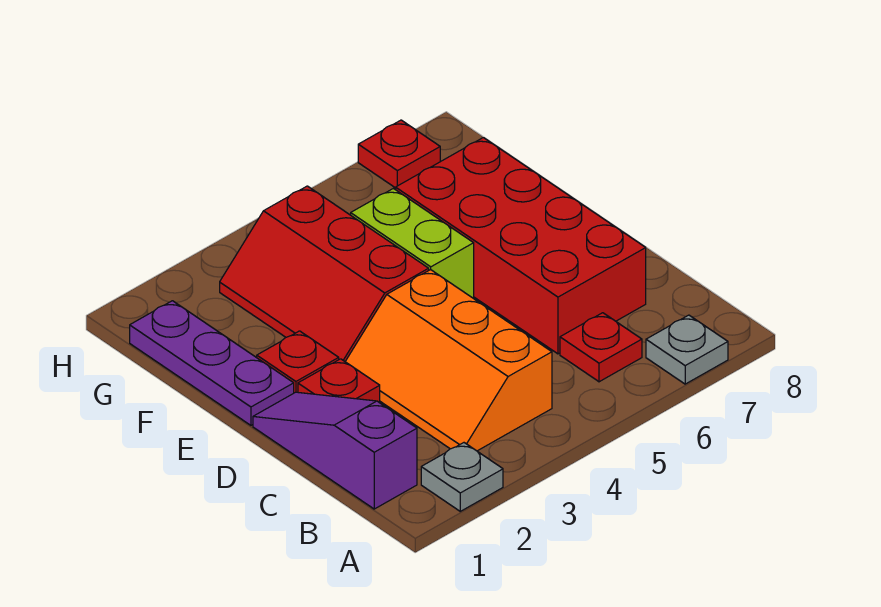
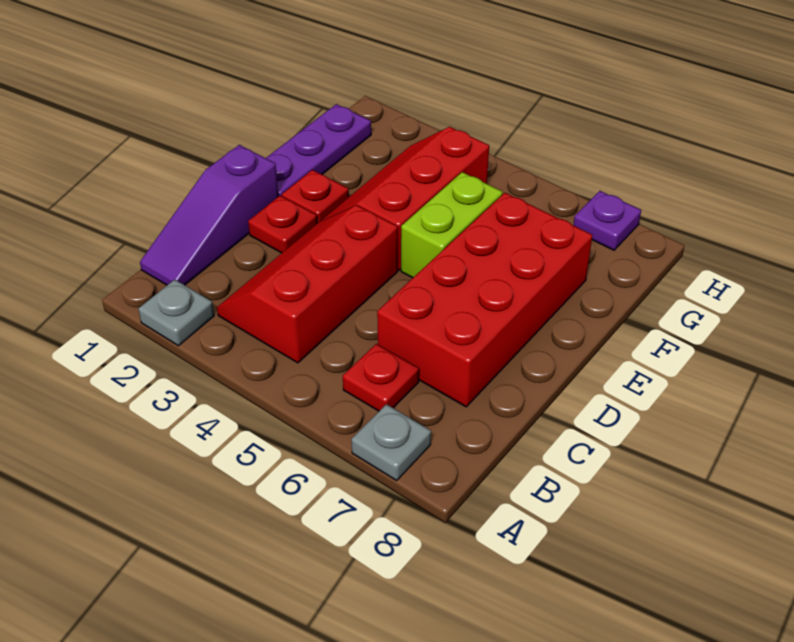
purple slope B1:D1 level 1 top B -> purple slope B1:D1 level 1 top D
orange slope B3:D4 level 1 top 4 -> red slope B3:D4 level 1 top 4
red plate H7 level 1 -> purple plate H7 level 1

